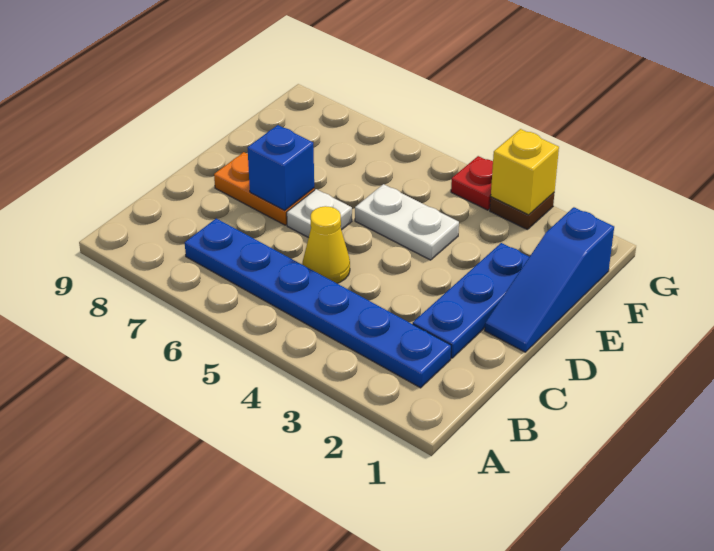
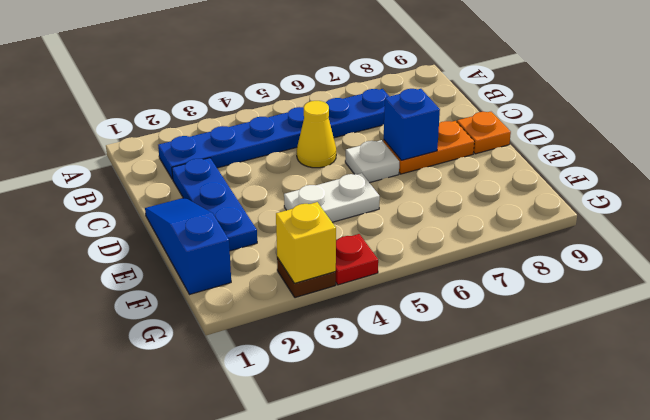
none -> orange plate D9 level 1

